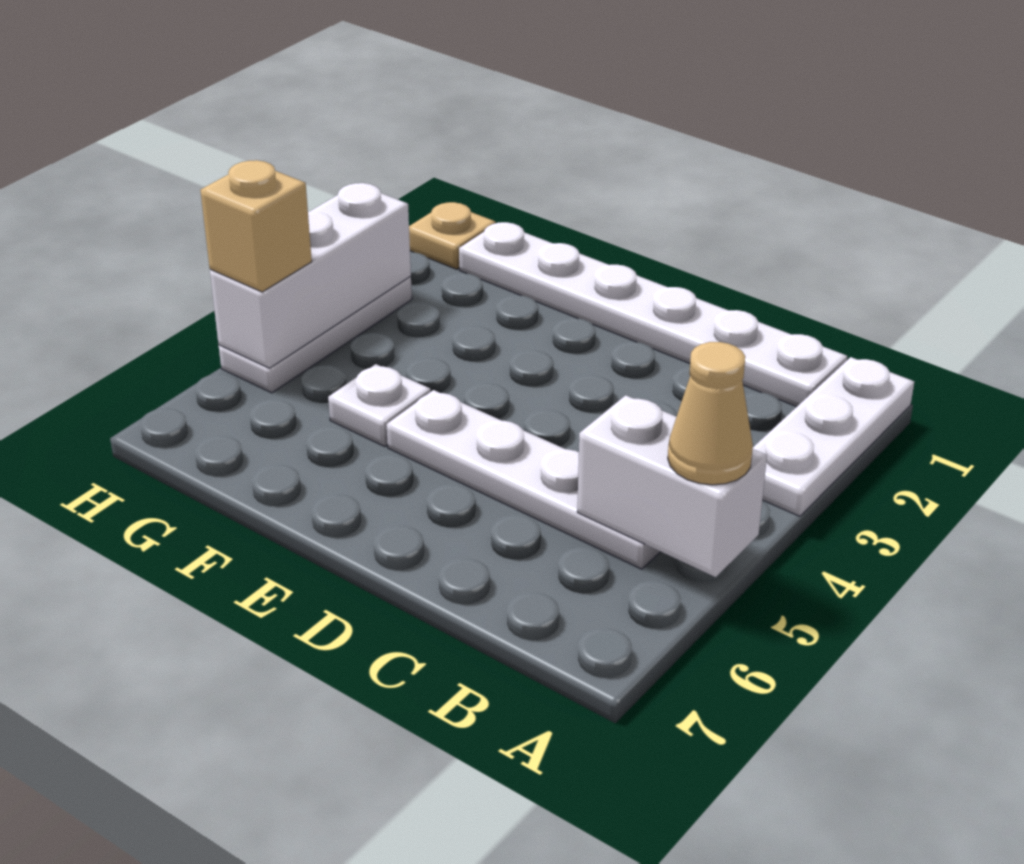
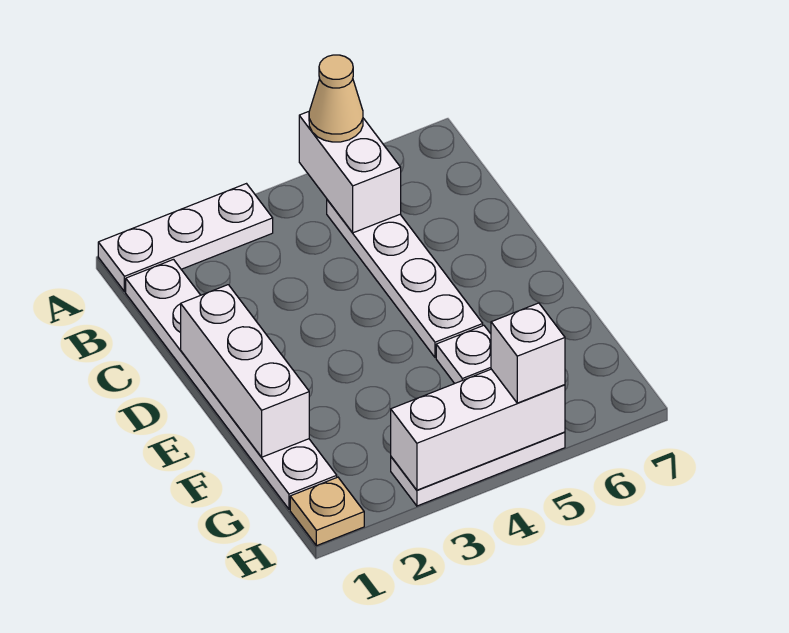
none -> white brick D1:F1 level 2
tan brick H5 level 3 -> white brick H5 level 3

